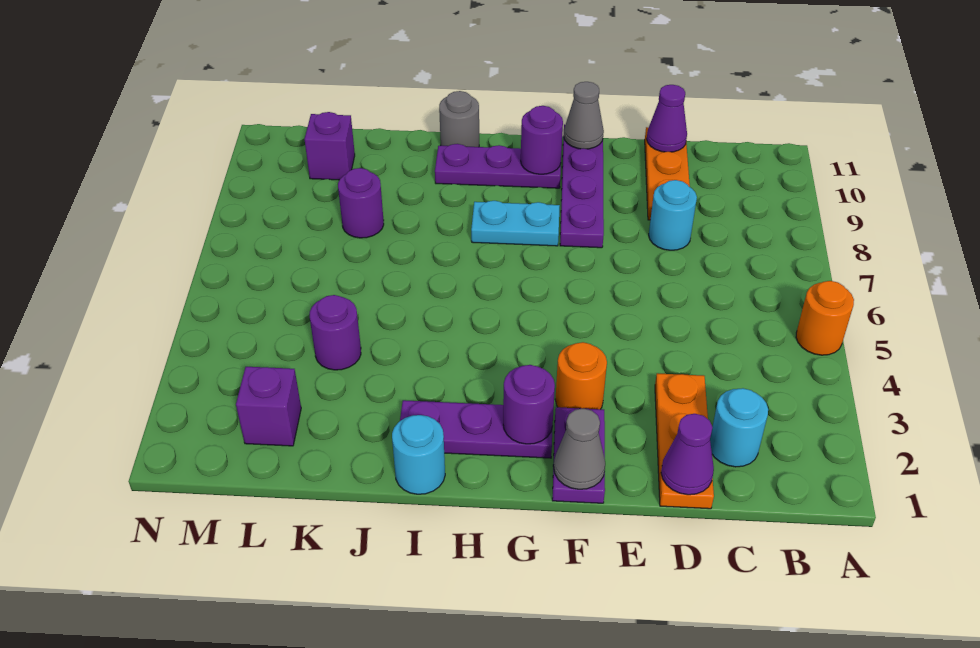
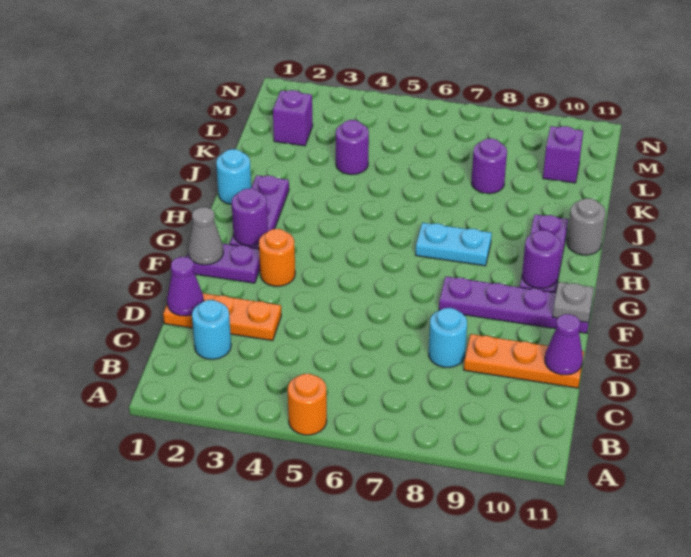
grey cone F11 level 2 -> grey plate F11 level 2
cyan plate G8:H8 level 1 -> cyan plate H7:H8 level 1

